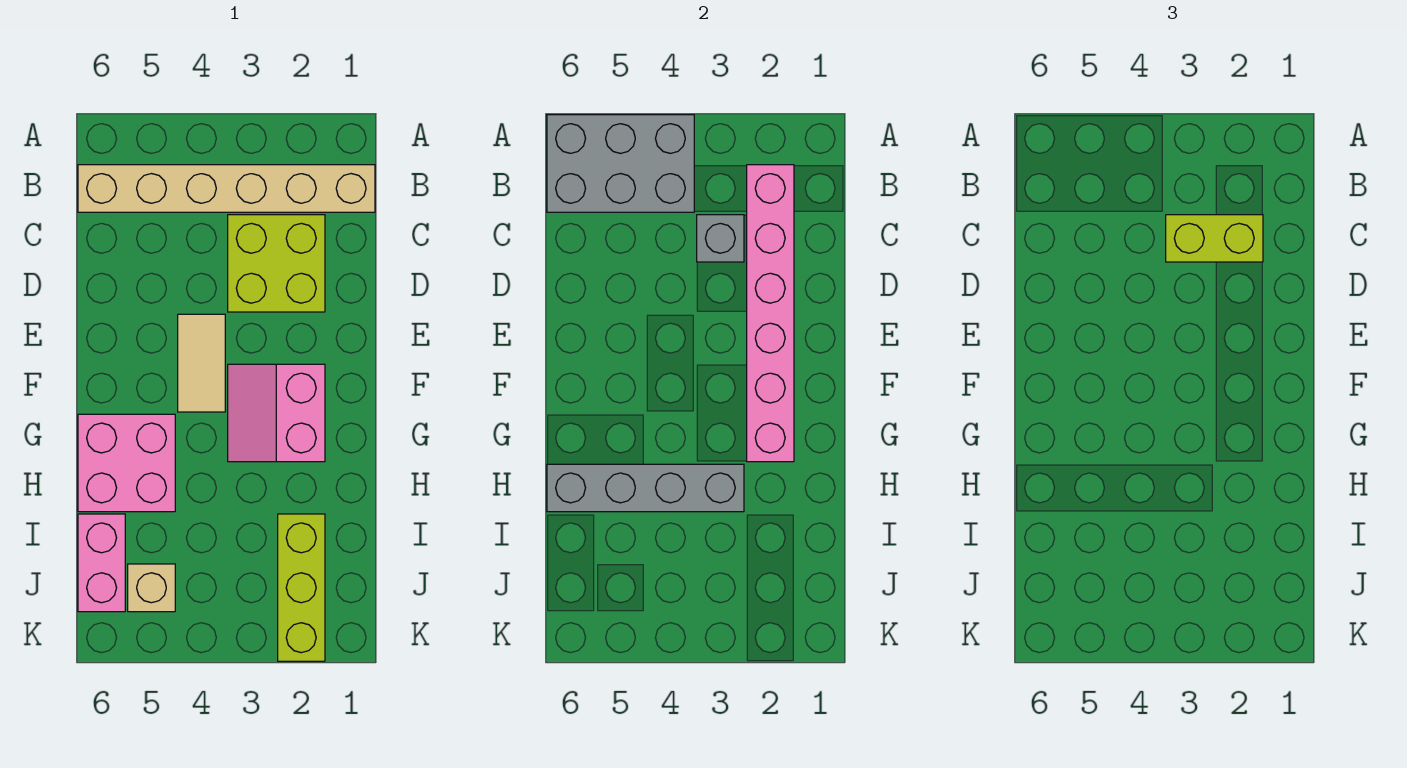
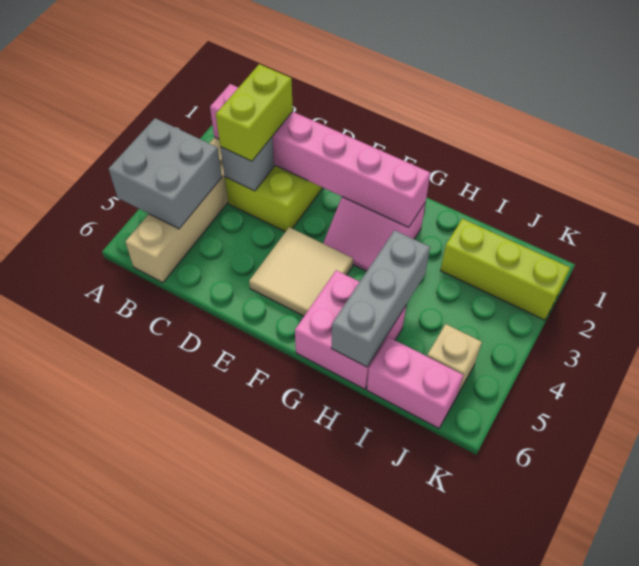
grey brick A4:B6 level 2 -> grey brick A4:B5 level 2
tan tile E4:F4 level 1 -> tan tile E4:F5 level 1
grey brick H3:H6 level 2 -> grey brick H4:H6 level 2

